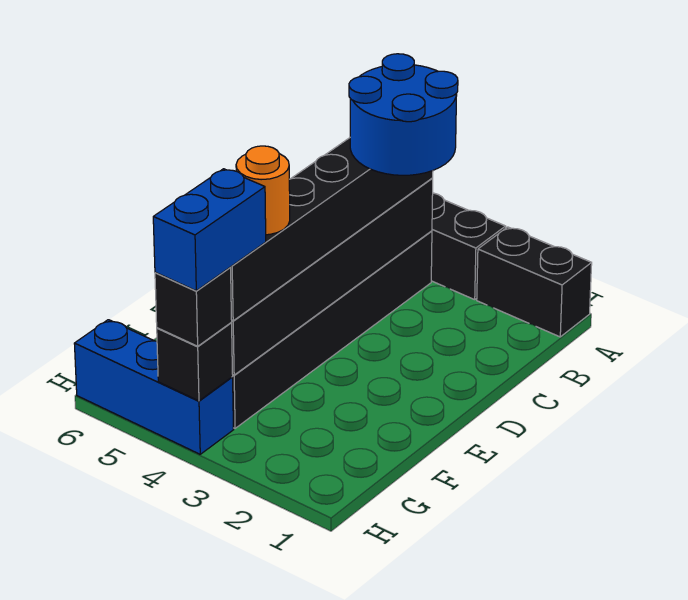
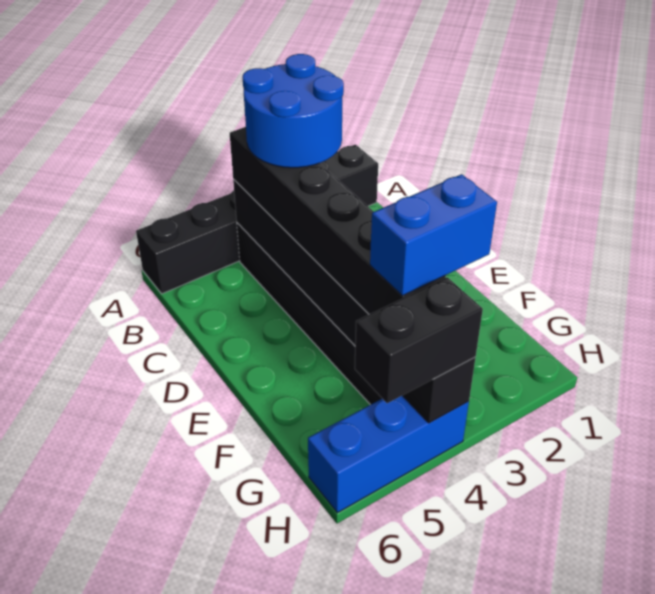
orange round brick F4 level 4 -> none
blue brick G4:H4 level 4 -> blue brick G3:G4 level 4
black brick H4 level 3 -> black brick H4:H5 level 3

